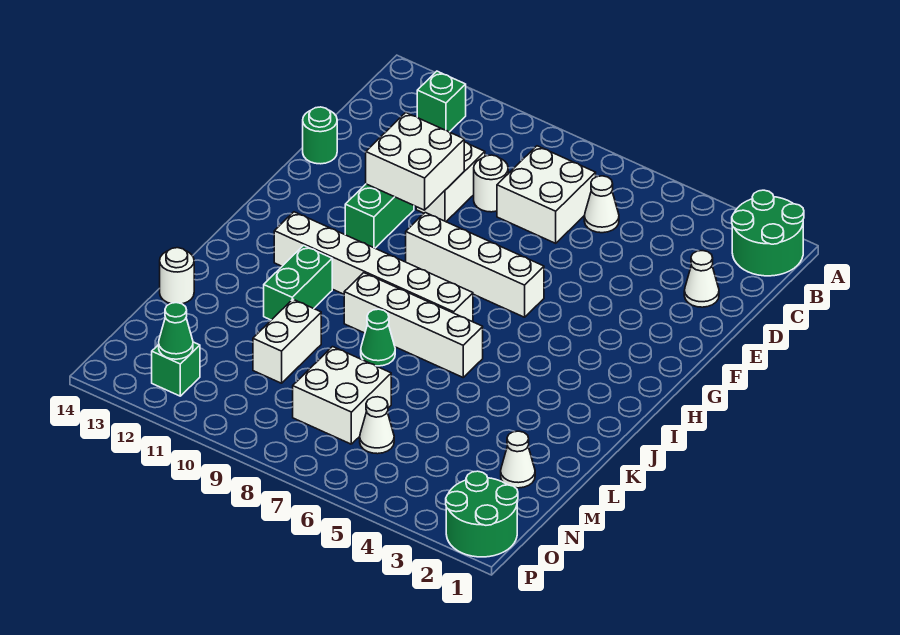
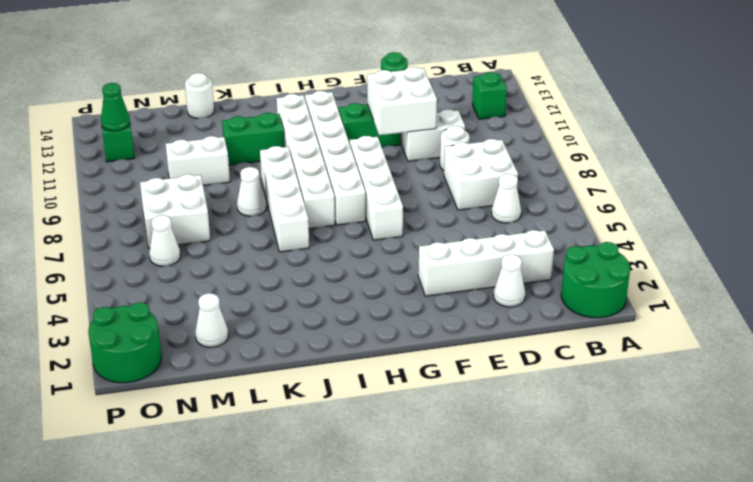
none -> white brick C3:F3 level 1
none -> white brick H7:H12 level 1
green cone K8 level 1 -> white cone K8 level 1

